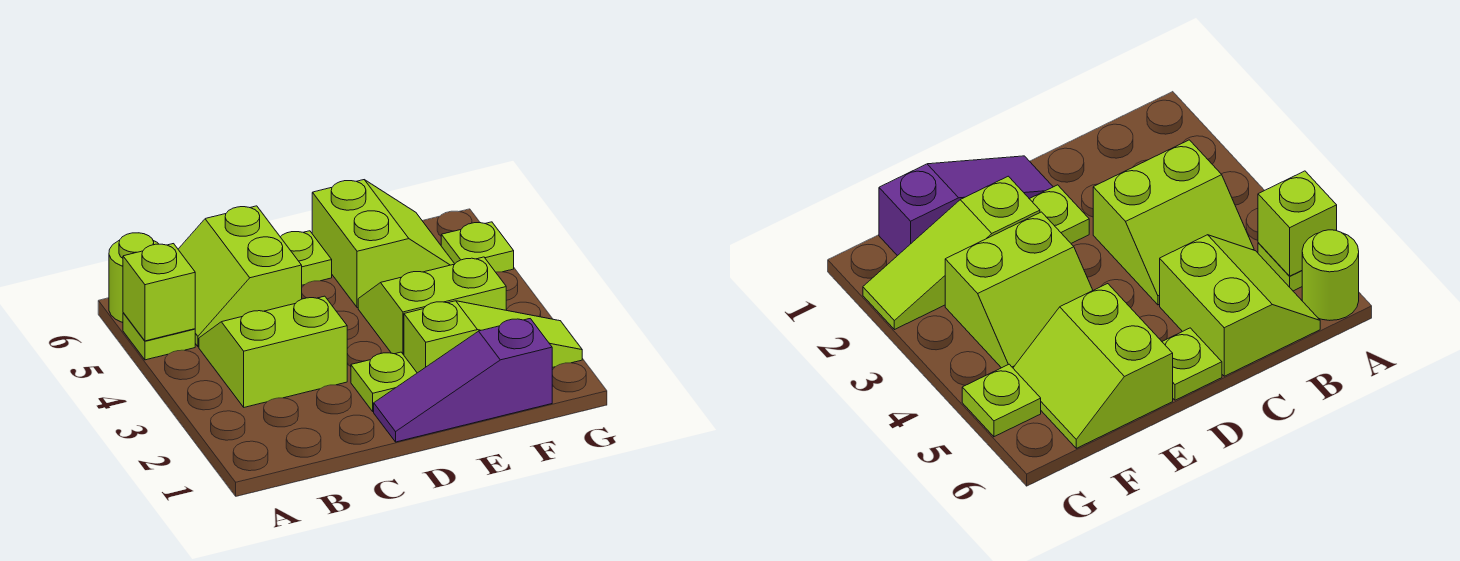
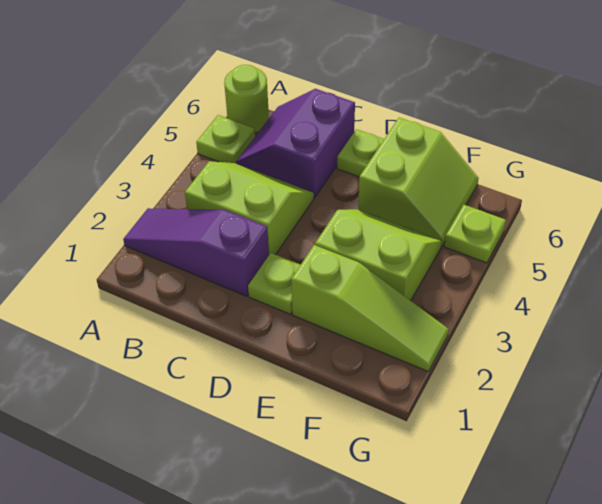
lime brick A5 level 2 -> none
lime slope B5:C6 level 1 top C -> purple slope B5:C6 level 1 top C
purple slope D1:F1 level 1 top F -> purple slope A2:C2 level 1 top C

